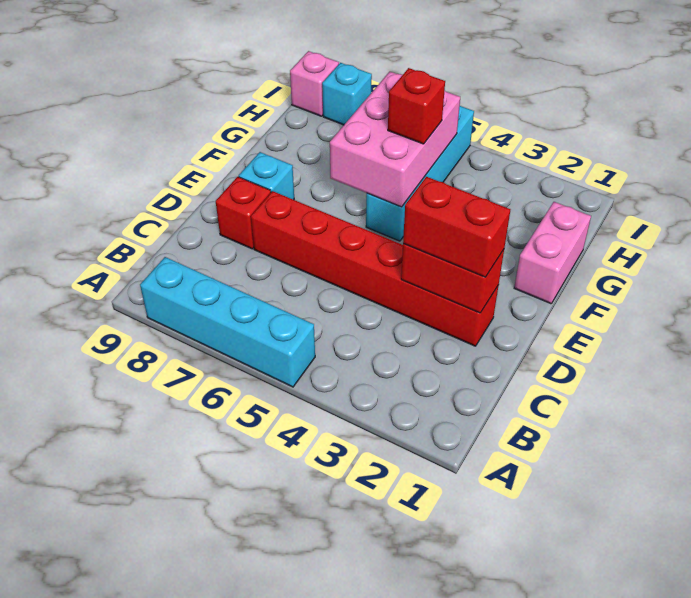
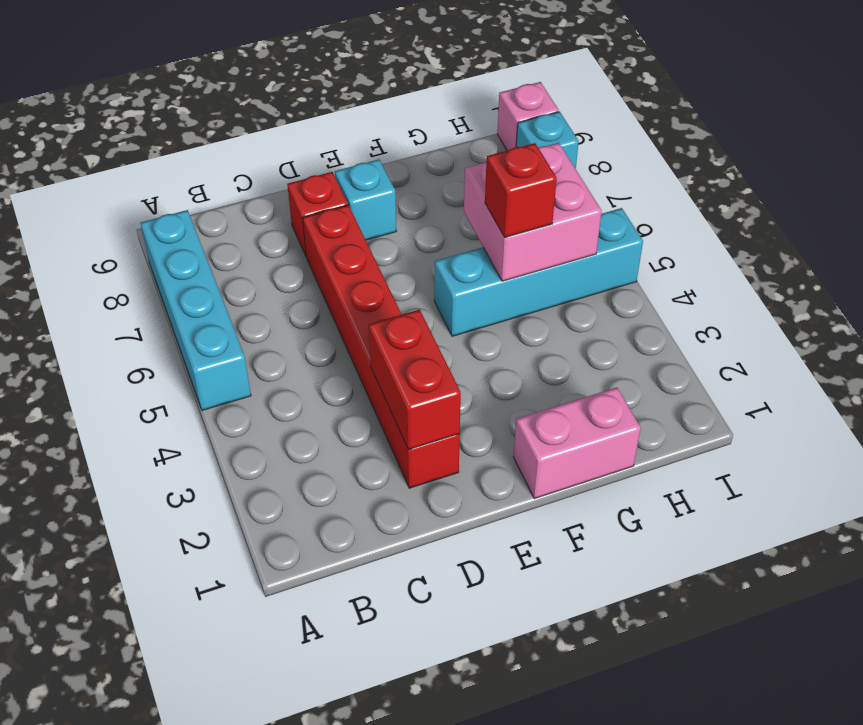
red brick D2:D3 level 3 -> none
pink brick F5:H6 level 2 -> pink brick G5:H6 level 2

